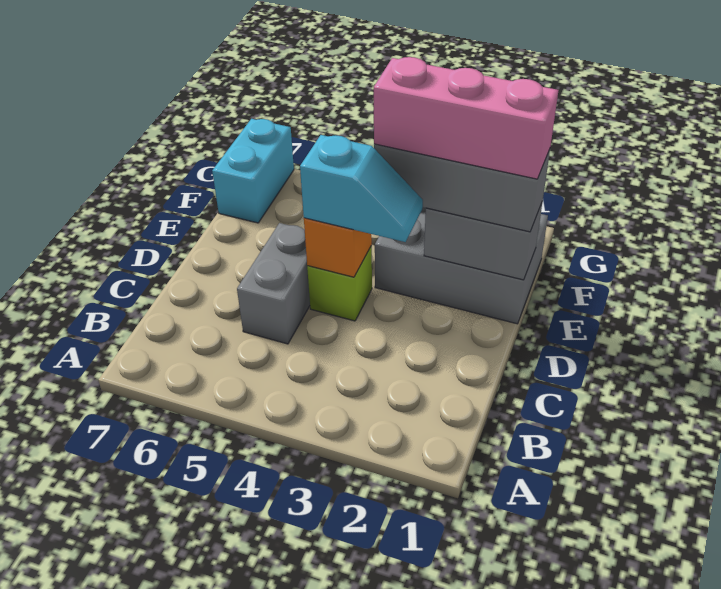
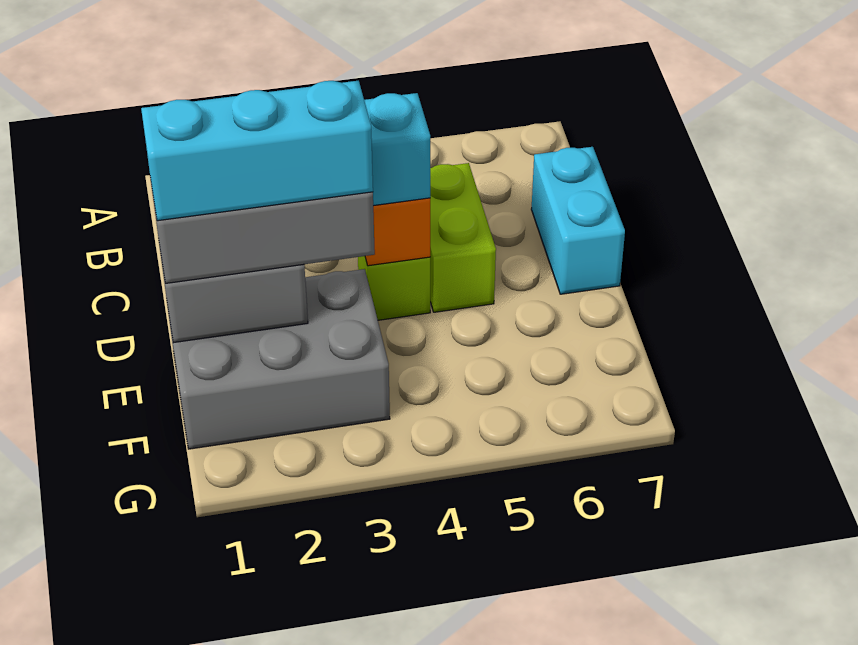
grey brick C5:D5 level 1 -> lime brick C5:D5 level 1
pink brick E1:E3 level 4 -> cyan brick E1:E3 level 4
cyan brick F7:G7 level 1 -> cyan brick C7:D7 level 1

